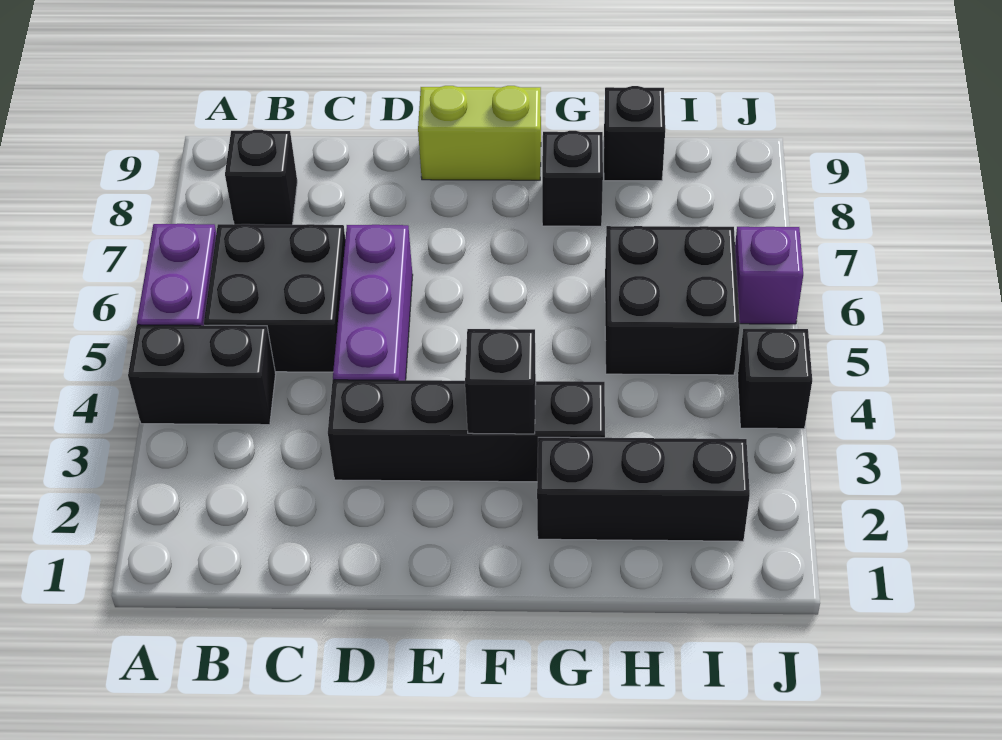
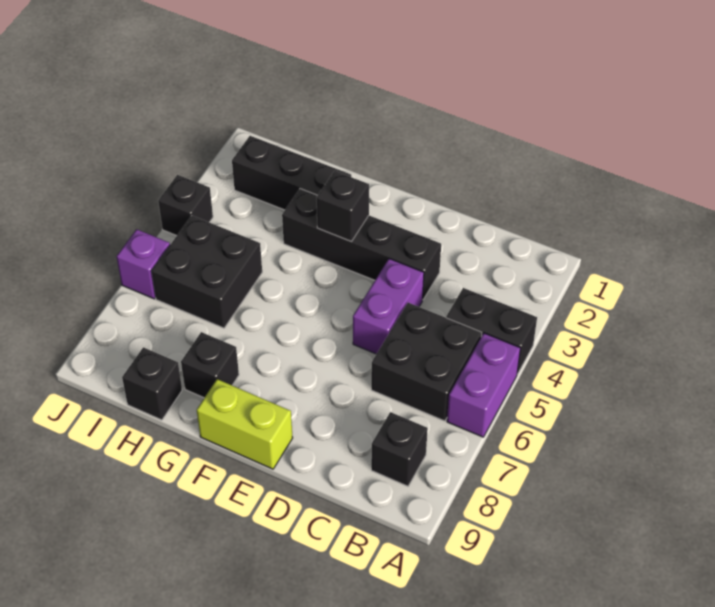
purple brick D4:D6 level 1 -> purple brick D4:D5 level 1

